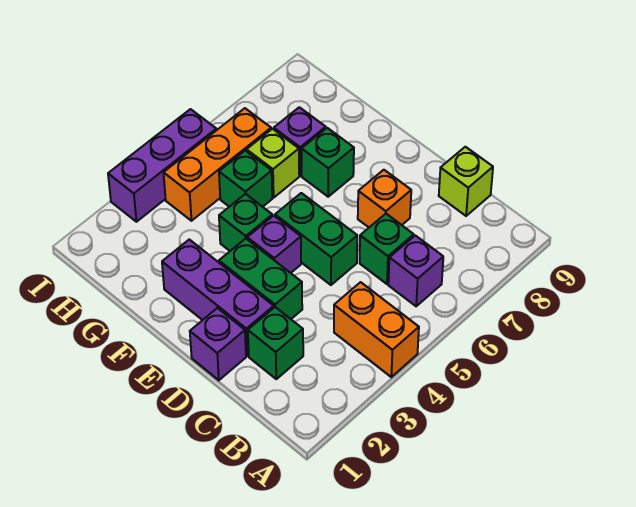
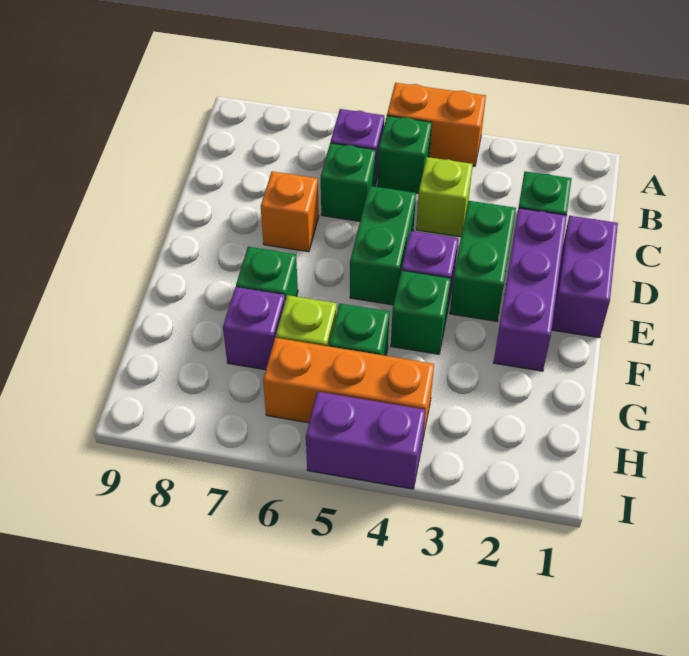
orange brick A4:B4 level 1 -> orange brick A4:A5 level 1
none -> green brick B5 level 1
lime brick C9 level 1 -> lime brick C4 level 1
purple brick D1 level 1 -> purple brick D1:E1 level 1
purple brick I3:I5 level 1 -> purple brick I4:I5 level 1

